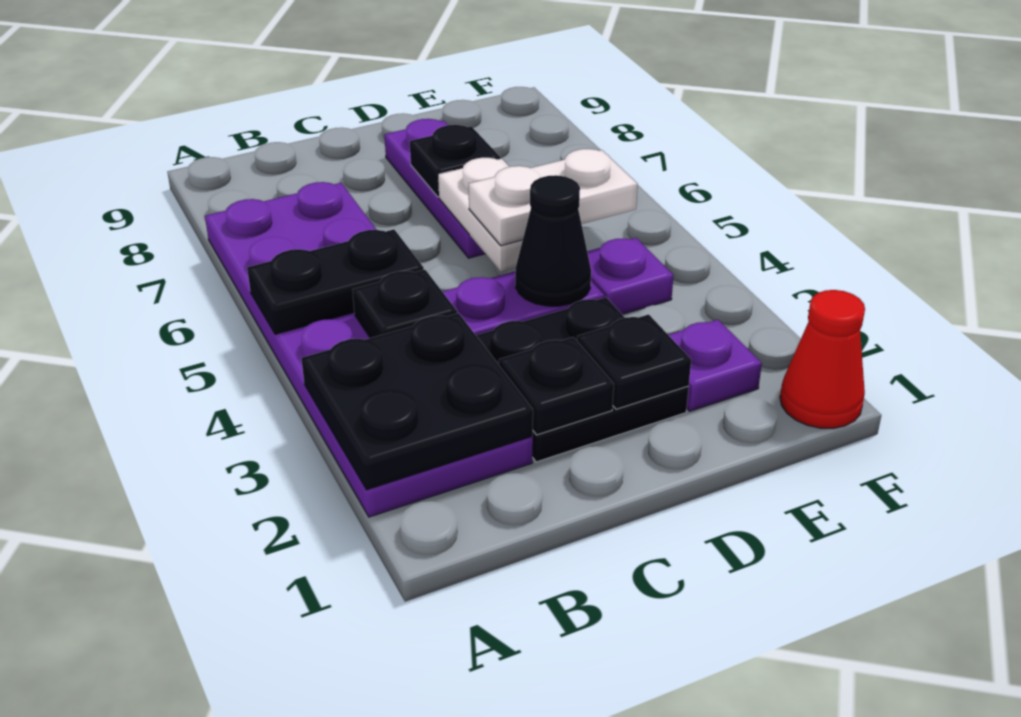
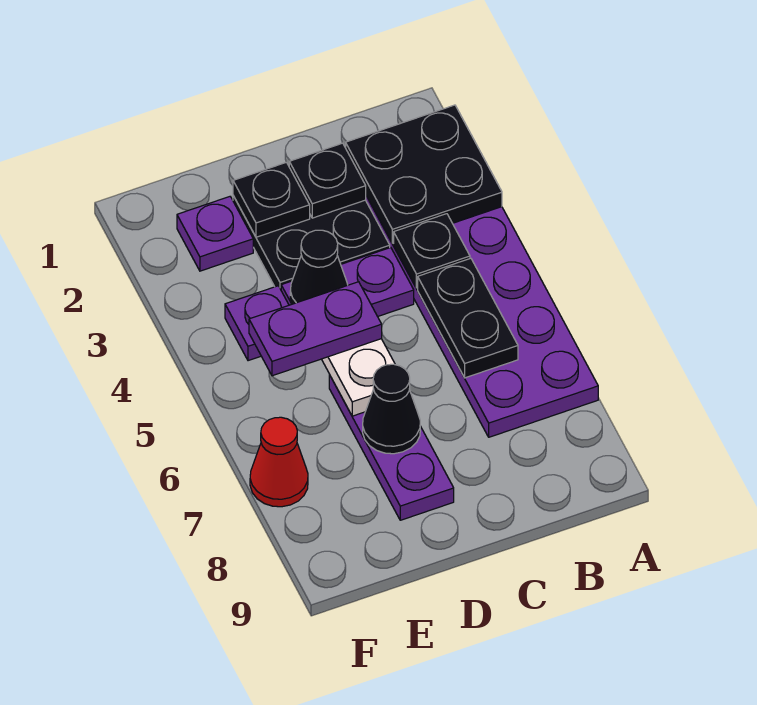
black plate A5:B5 level 2 -> black plate B5:B6 level 2
white plate D5:E5 level 3 -> purple plate D5:E5 level 3
black plate D7 level 2 -> black cone D7 level 2
red cone F1 level 1 -> red cone F7 level 1

